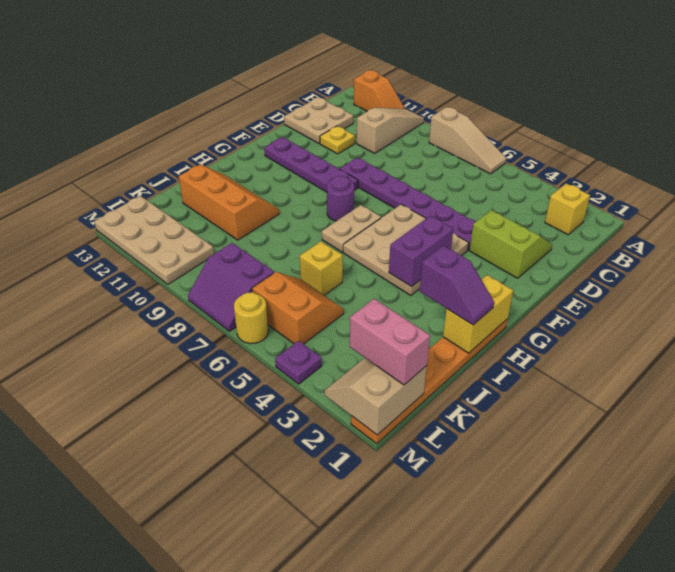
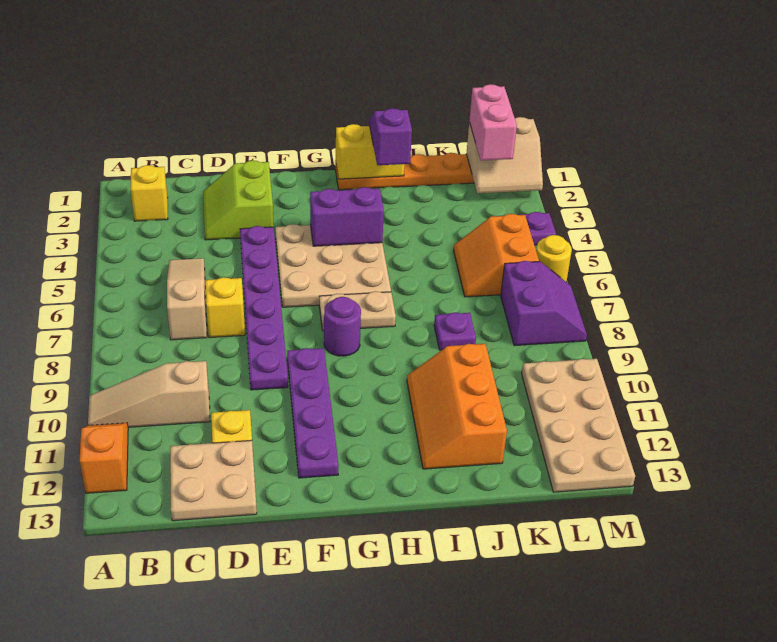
tan slope A6:A8 level 1 top 8 -> tan slope C5:C7 level 1 top 7
yellow brick J6 level 1 -> yellow brick D7 level 1
none -> purple plate J8 level 1

